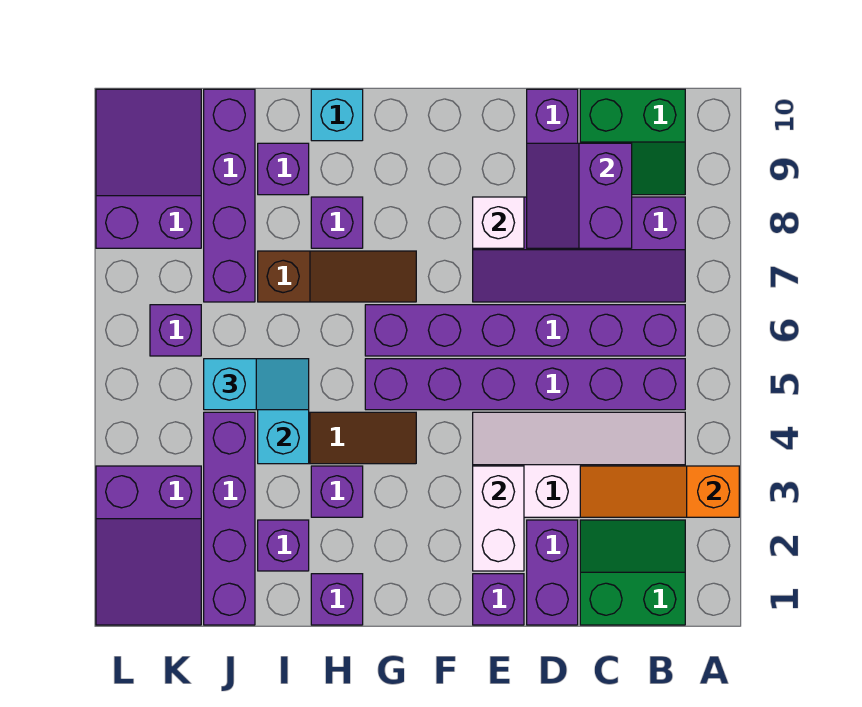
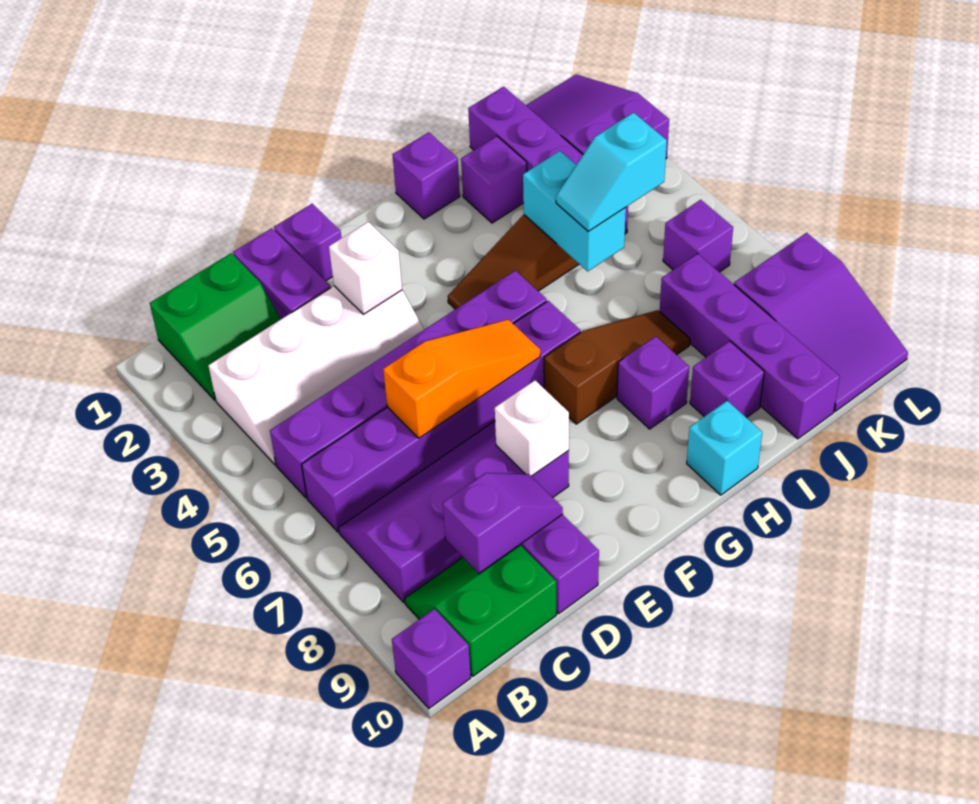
orange slope A3:C3 level 2 top A -> orange slope D6:F6 level 2 top D
purple slope C8:D9 level 2 top C -> purple slope C9:D9 level 2 top C
white brick E2:E3 level 2 -> white brick E3 level 2
brown slope G7:I7 level 1 top I -> brown slope G7:I7 level 1 top G
purple brick H3 level 1 -> purple brick A10 level 1

